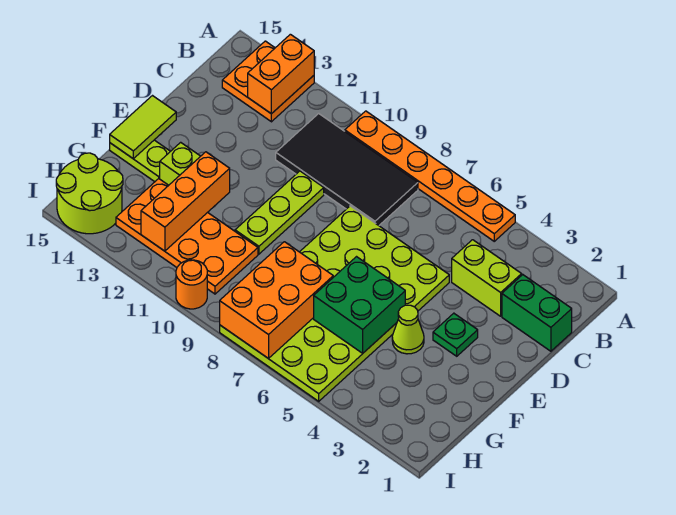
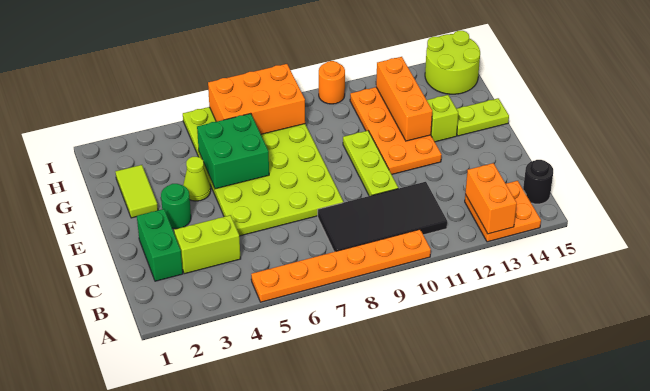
none -> black round brick B15 level 1
green brick C1:C2 level 1 -> green brick C2:D2 level 1
green plate E3 level 1 -> green round brick E3 level 1
lime tile E15:F15 level 2 -> lime tile F2:G2 level 1
orange brick G7:I8 level 2 -> orange brick H6:I8 level 2
orange plate G10:H13 level 1 -> orange plate E11:H12 level 1

